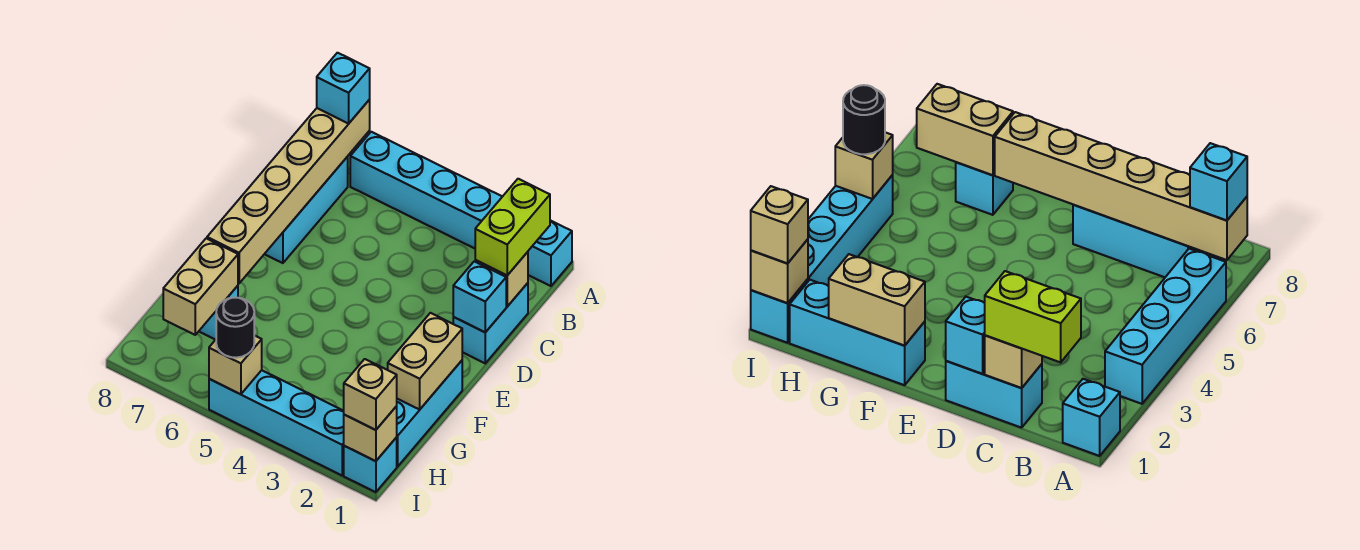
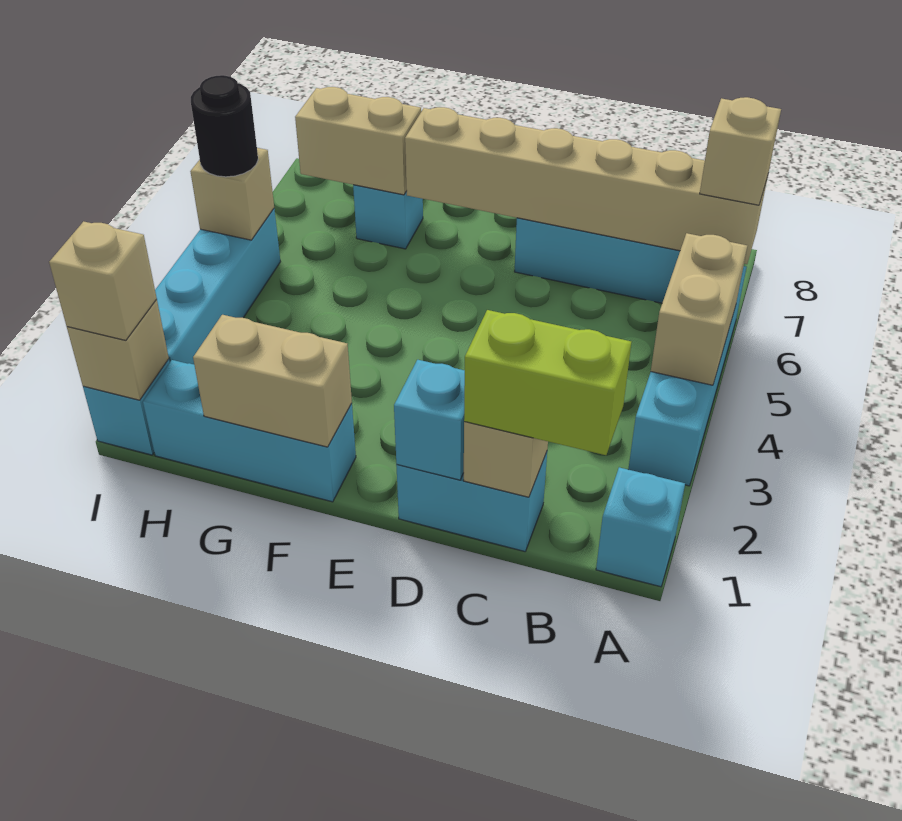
none -> tan brick A4:A5 level 2
cyan brick A7 level 3 -> tan brick A7 level 3

